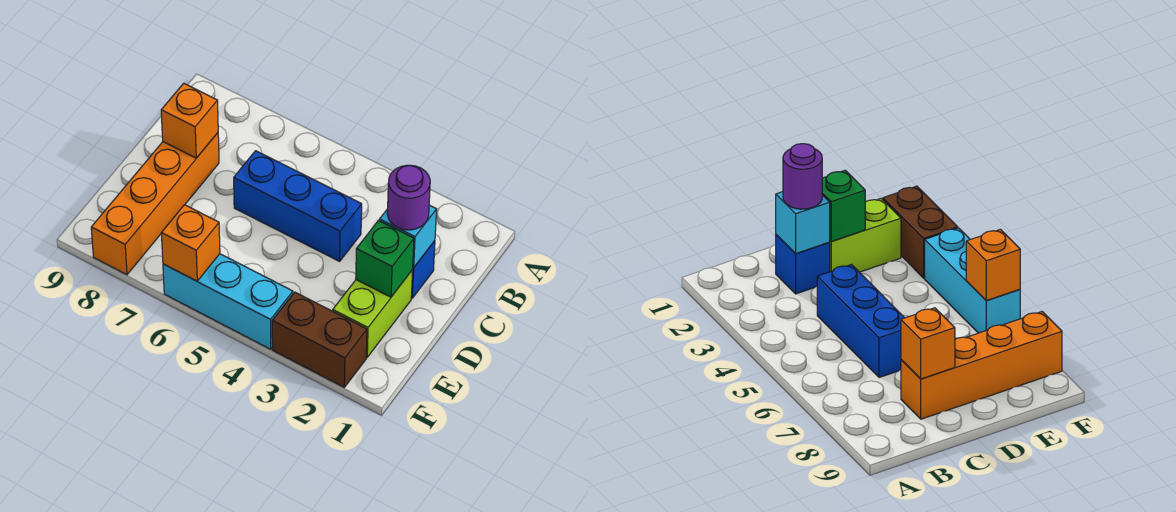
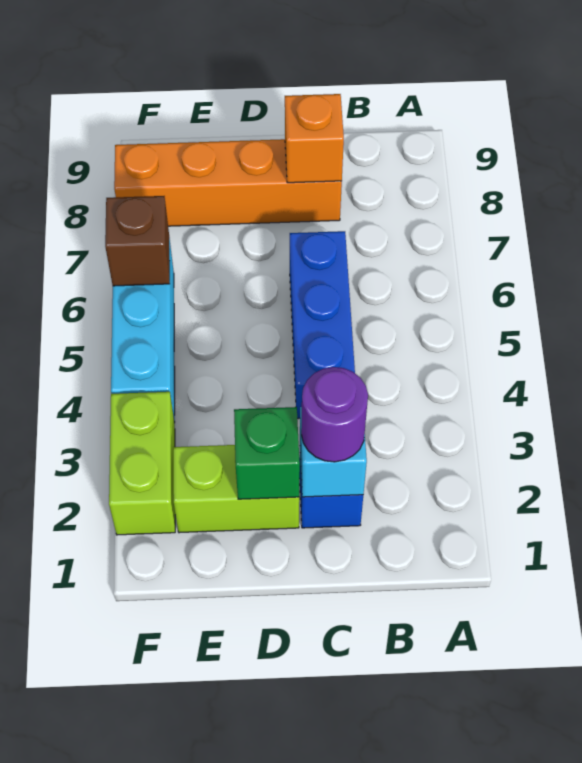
brown brick F2:F3 level 1 -> lime brick F2:F3 level 1
orange brick F6 level 2 -> brown brick F6 level 2

